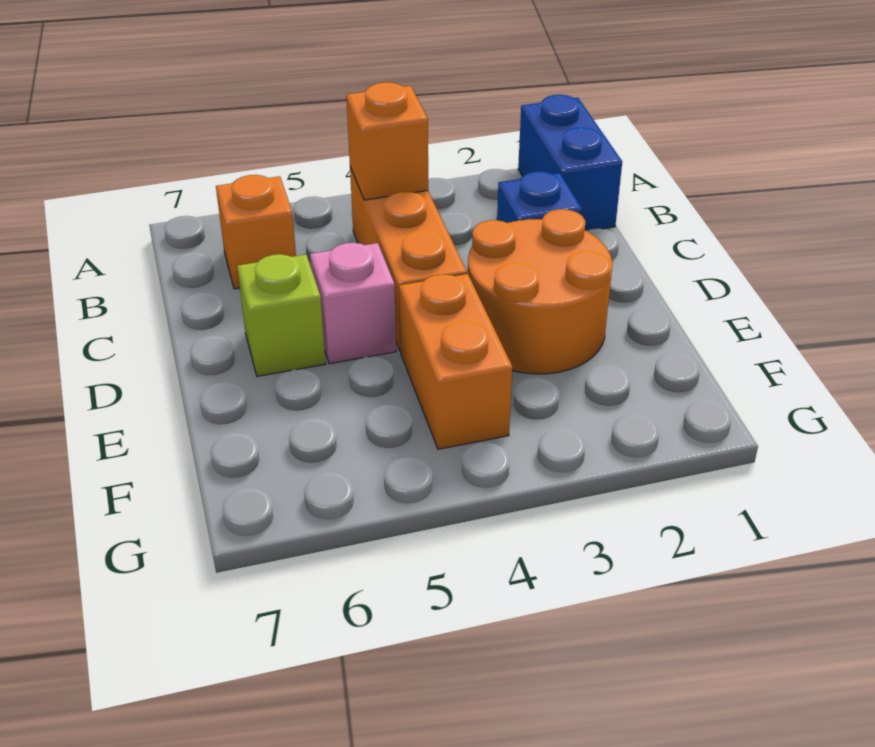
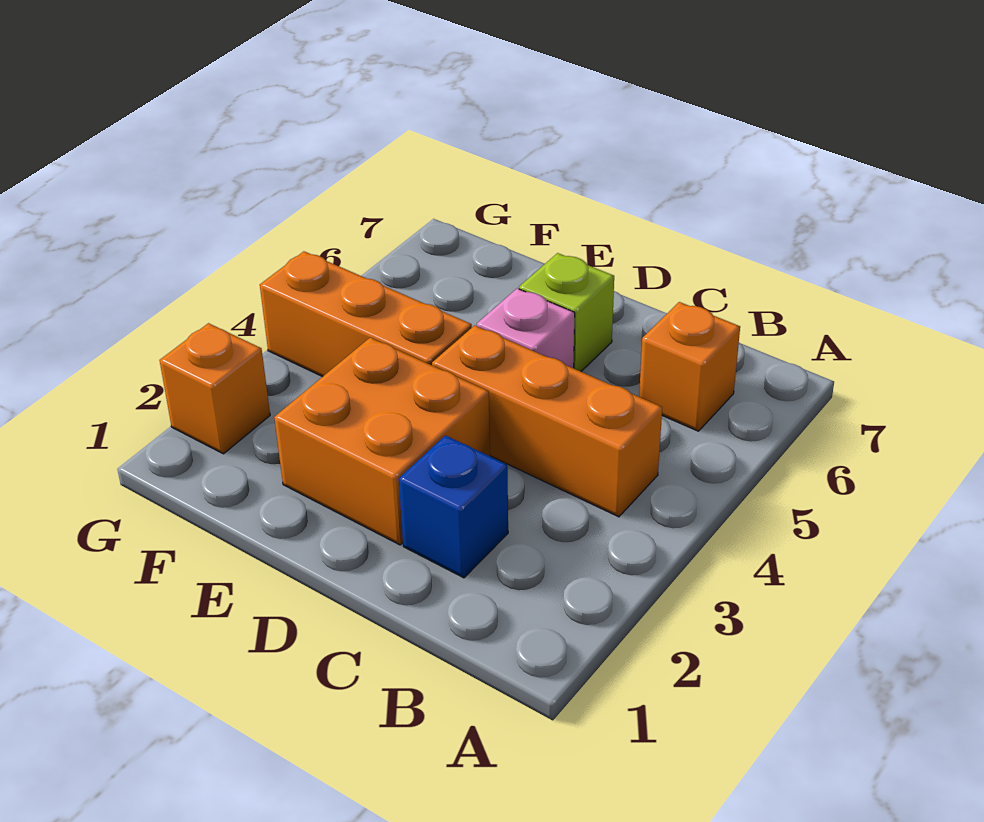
blue brick A1:B1 level 1 -> none
orange brick B4 level 2 -> orange brick G2 level 1
orange round brick D2:E3 level 1 -> orange brick D2:E3 level 1
orange brick E4:F4 level 1 -> orange brick E4:G4 level 1

